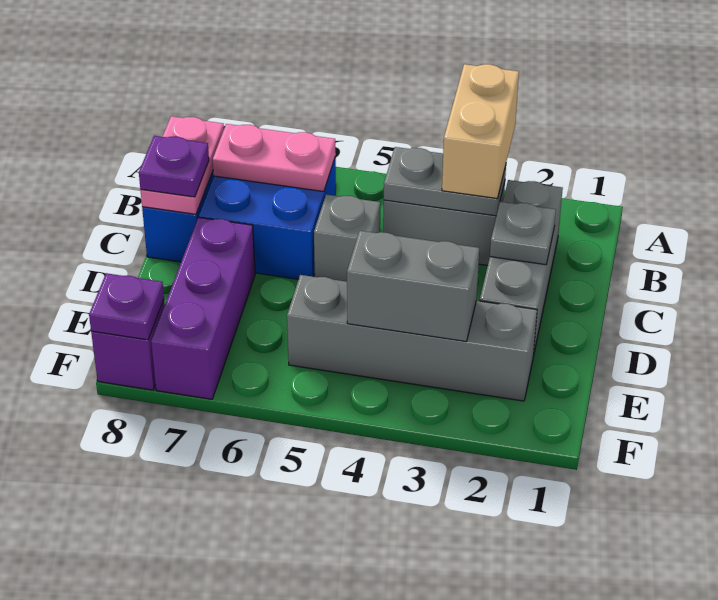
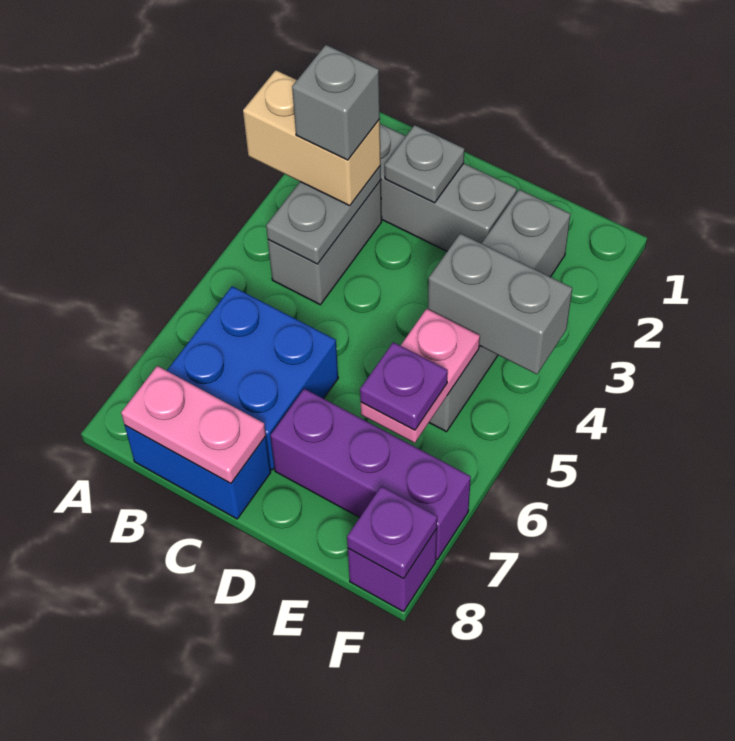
pink plate B6:B7 level 2 -> pink plate E5:E6 level 2
grey brick C5 level 1 -> grey brick B3 level 4
purple plate C8 level 3 -> purple plate E6 level 3
grey brick E3:E4 level 2 -> grey brick E4:F4 level 2

